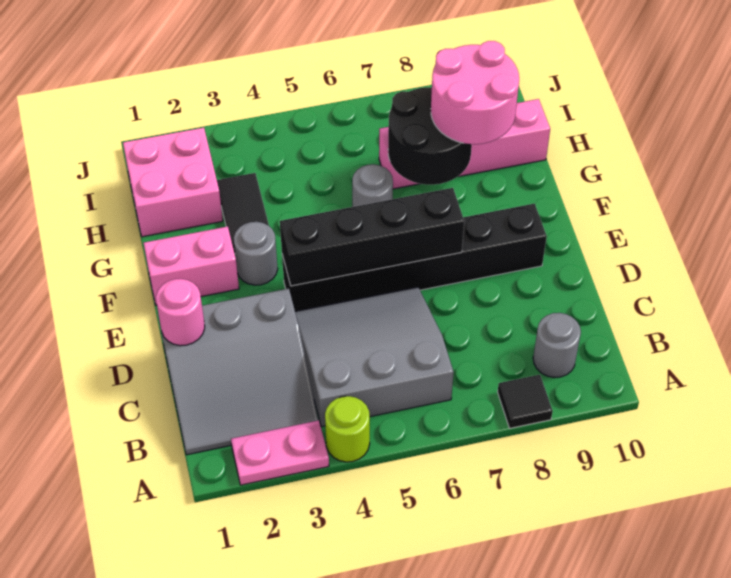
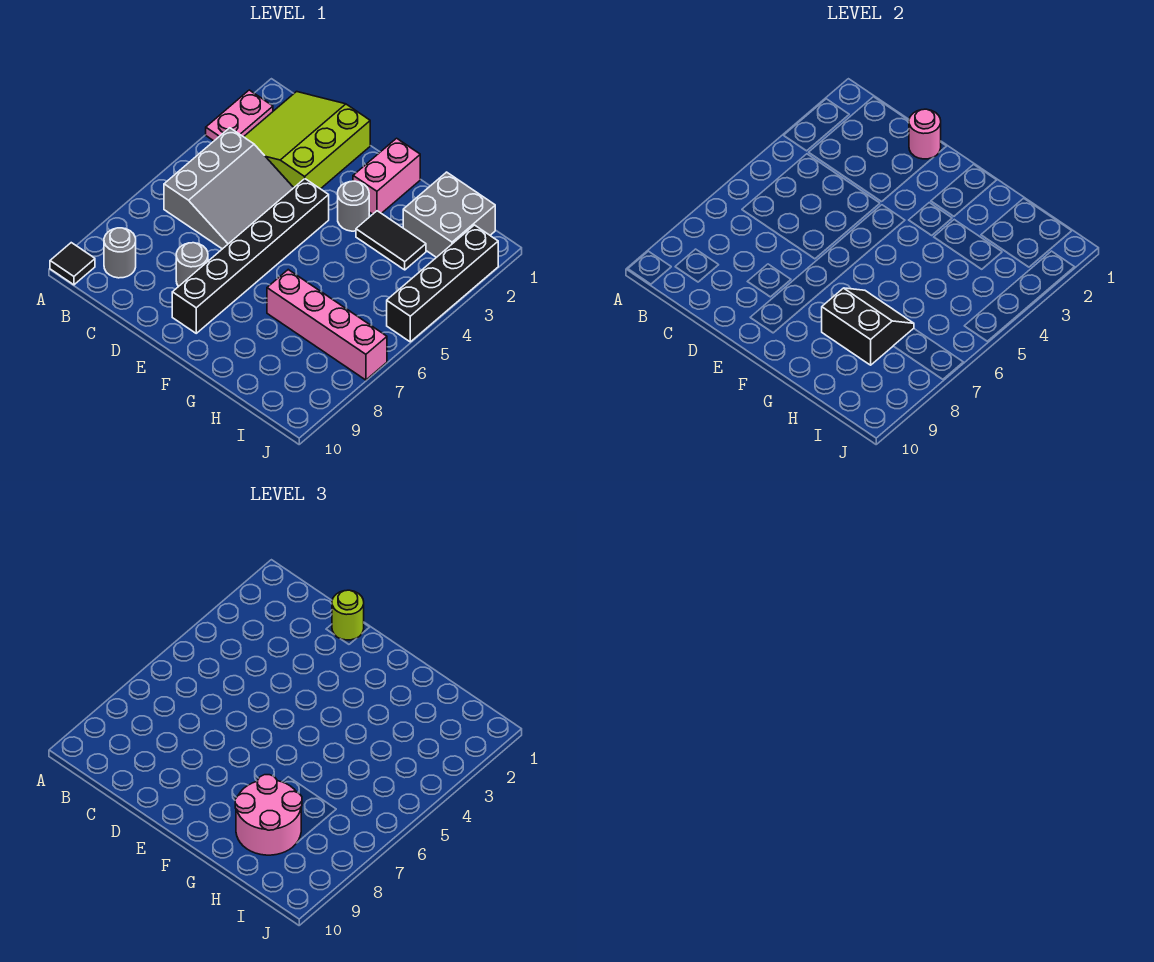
lime round brick A4 level 1 -> lime round brick D1 level 3
black tile A8 level 1 -> black tile A10 level 1
grey slope B1:D3 level 1 top D -> lime slope B1:D3 level 1 top D
black brick E4:E7 level 2 -> black brick J2:J5 level 1
grey round brick G6 level 1 -> grey round brick D8 level 1
black round brick G7:H8 level 2 -> black slope G7:H8 level 2 top 8
pink brick H1:I2 level 1 -> grey brick H1:I2 level 1
pink brick H7:H10 level 1 -> pink brick G7:J7 level 1

